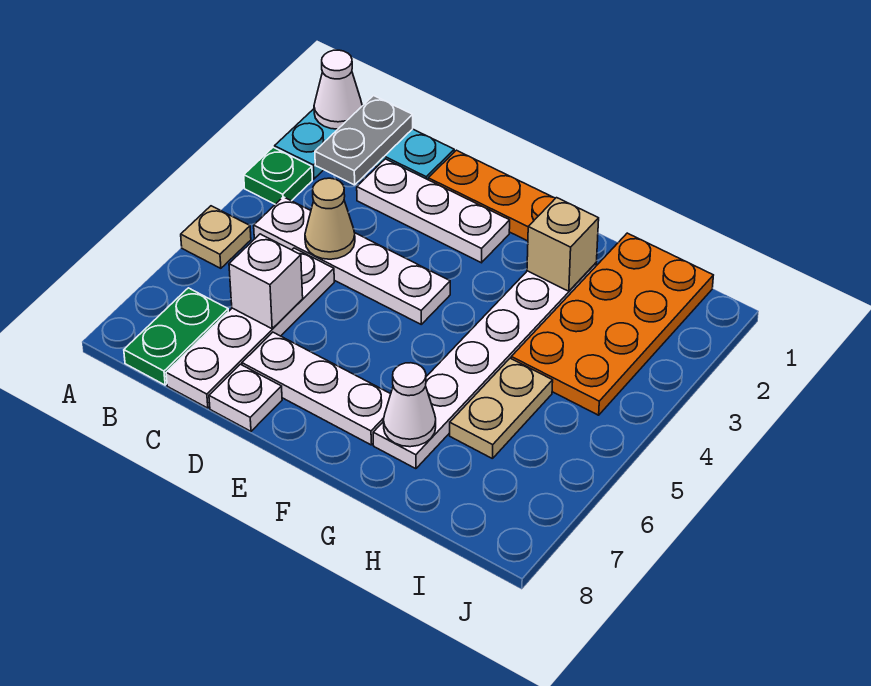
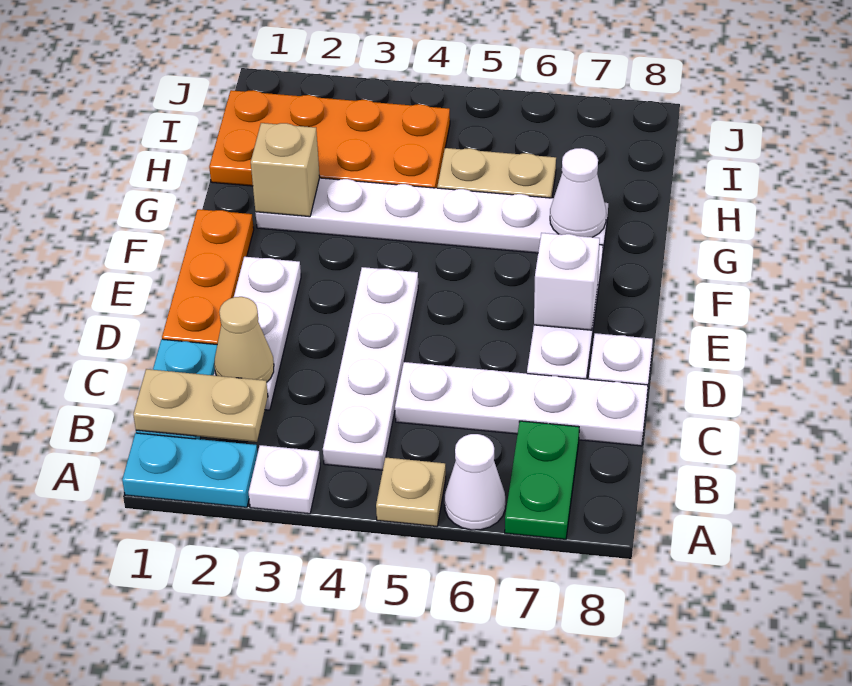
white cone A1 level 2 -> white cone A6 level 1
green plate A3 level 1 -> white plate A3 level 1
grey plate B1:B2 level 2 -> tan plate B1:B2 level 2
green plate B7:B8 level 1 -> green plate A7:B7 level 1
tan cone C4 level 2 -> tan cone C2 level 2
white brick C6 level 2 -> white brick E7 level 2

